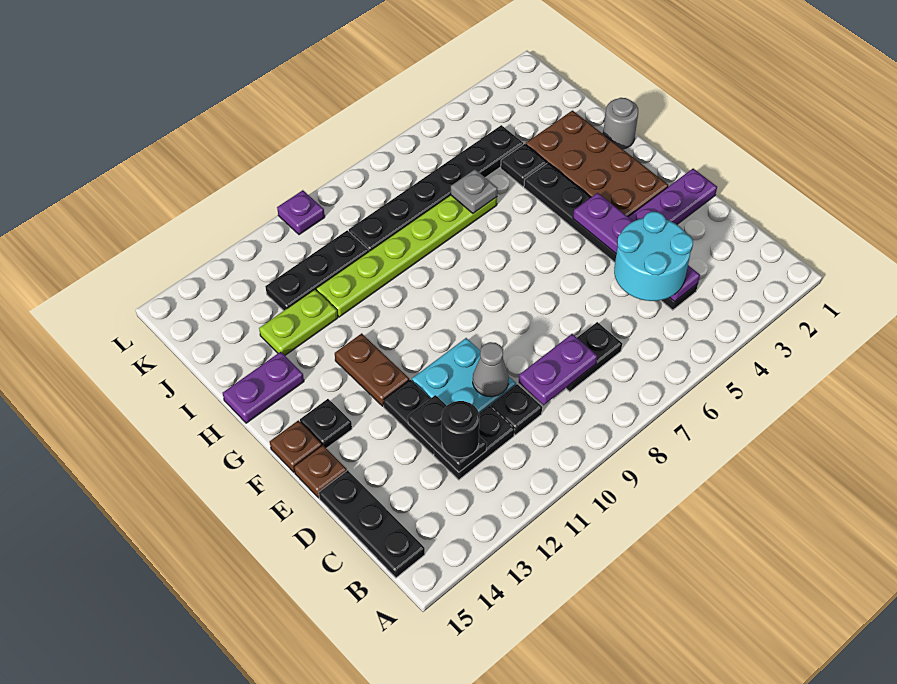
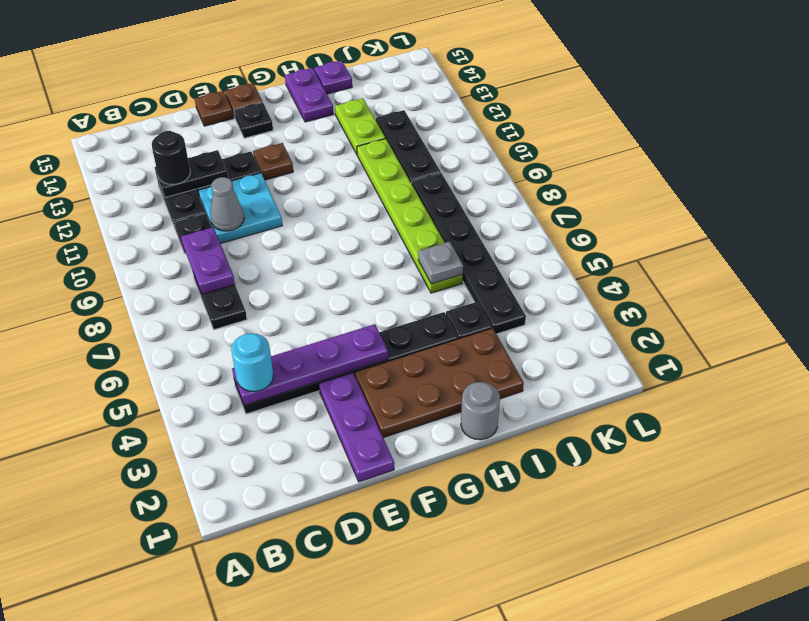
black plate B15:D15 level 1 -> none
cyan round brick C4:D5 level 3 -> cyan round brick C4 level 3
brown plate F12:G12 level 1 -> brown plate F12 level 1
purple plate L10 level 1 -> purple plate I15 level 1

